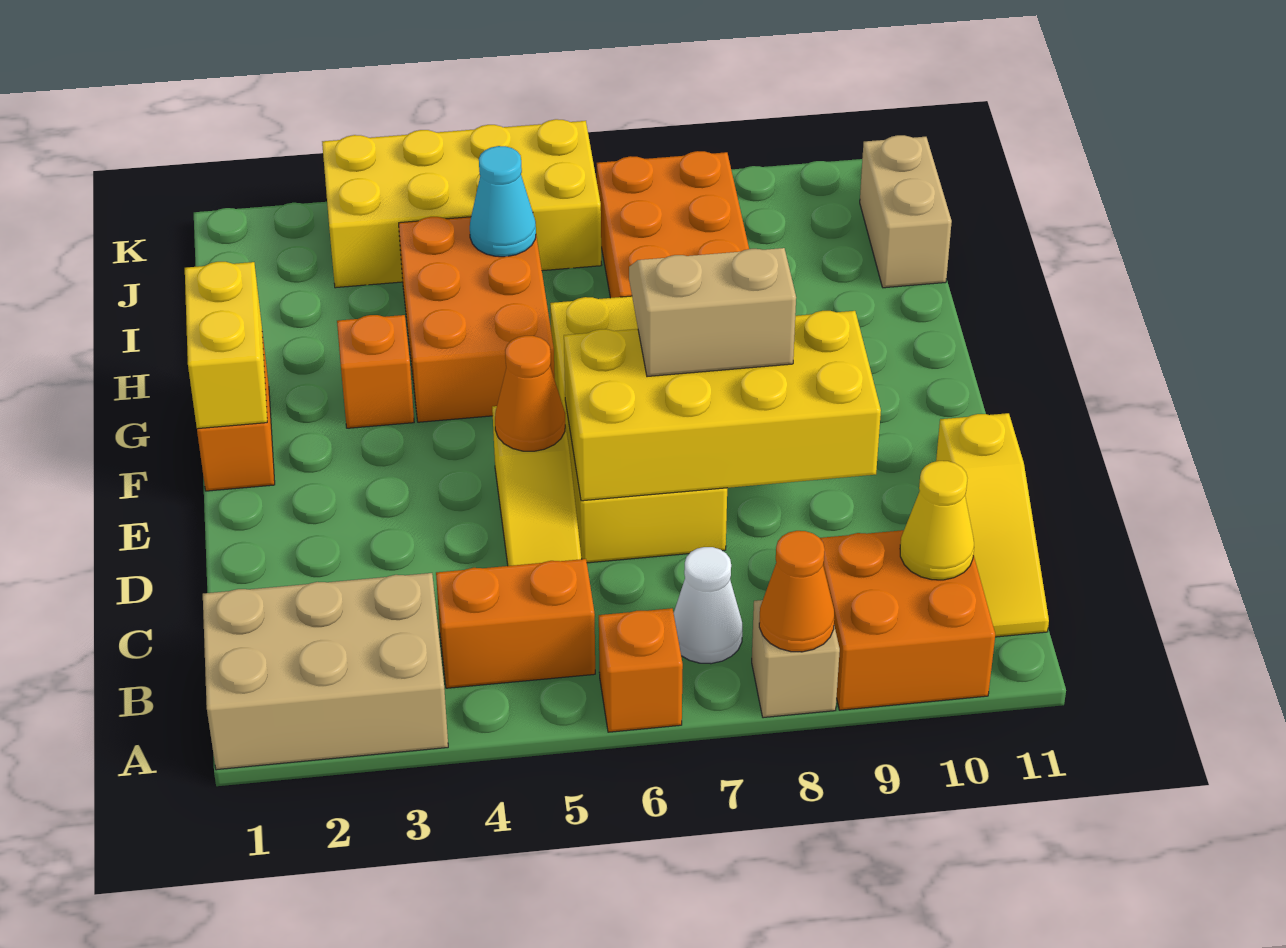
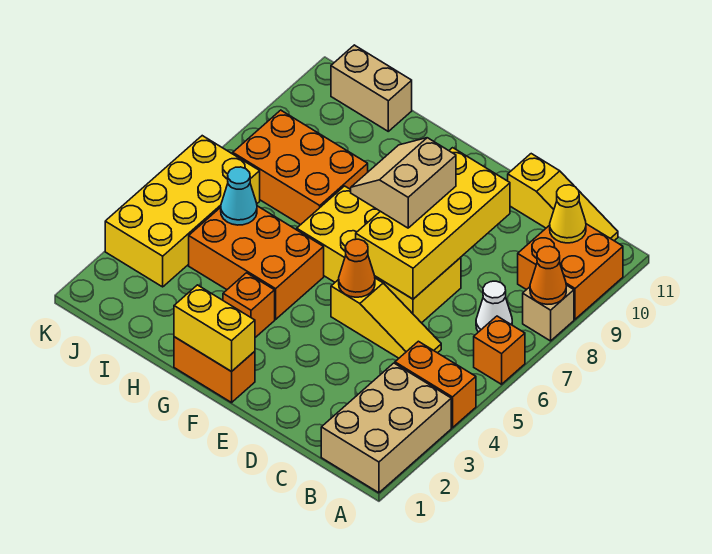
orange brick B4:B5 level 1 -> orange brick A4:B4 level 1

